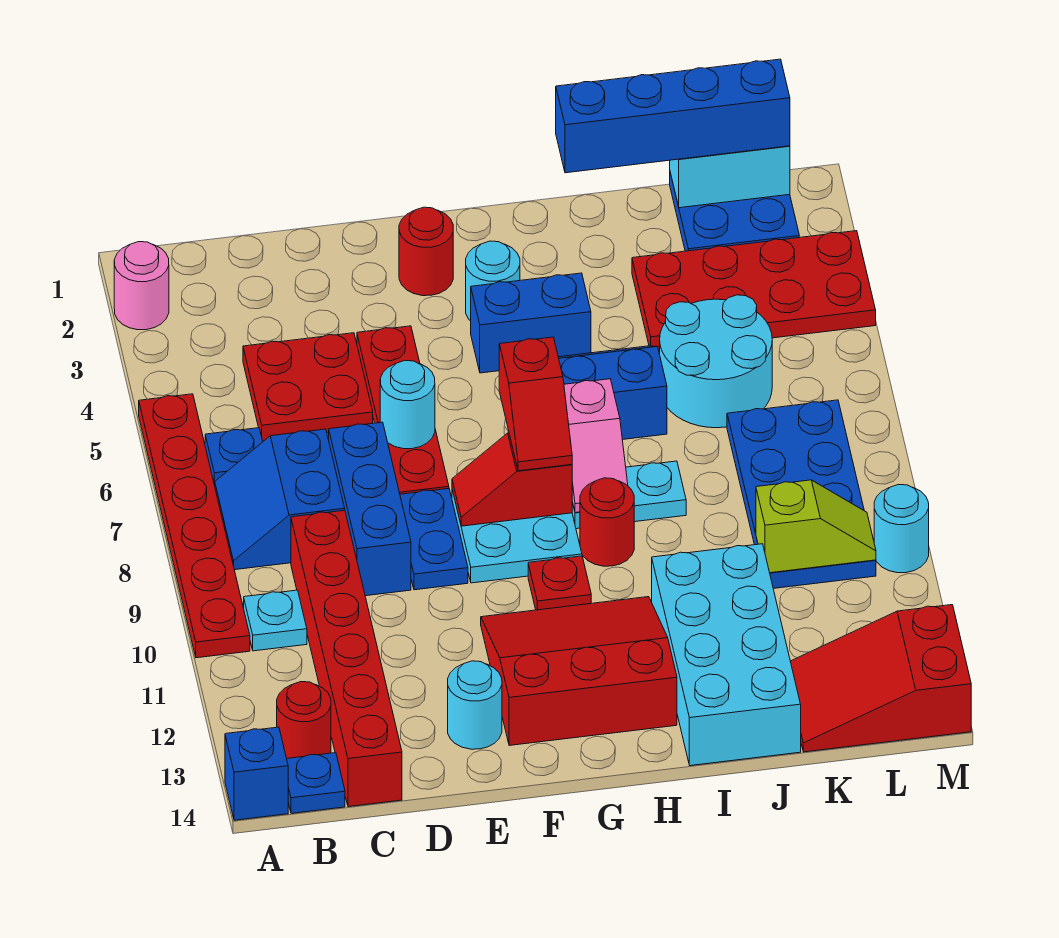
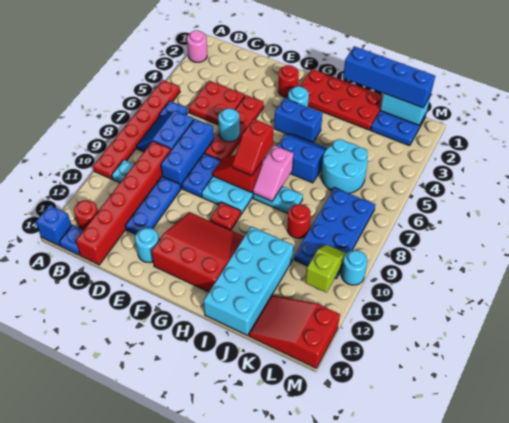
none -> blue plate D10:D12 level 1
red round brick H9 level 1 -> red round brick J9 level 1
red plate J3:M4 level 1 -> red plate G1:J2 level 1
lime slope K10:L10 level 2 top K -> lime slope L10:L11 level 2 top 11

